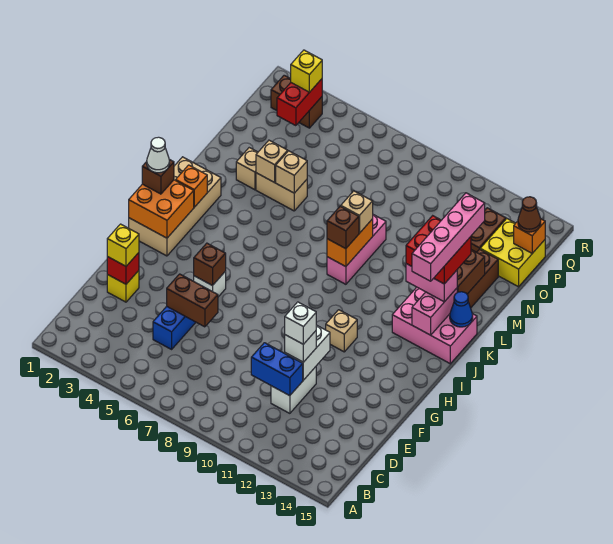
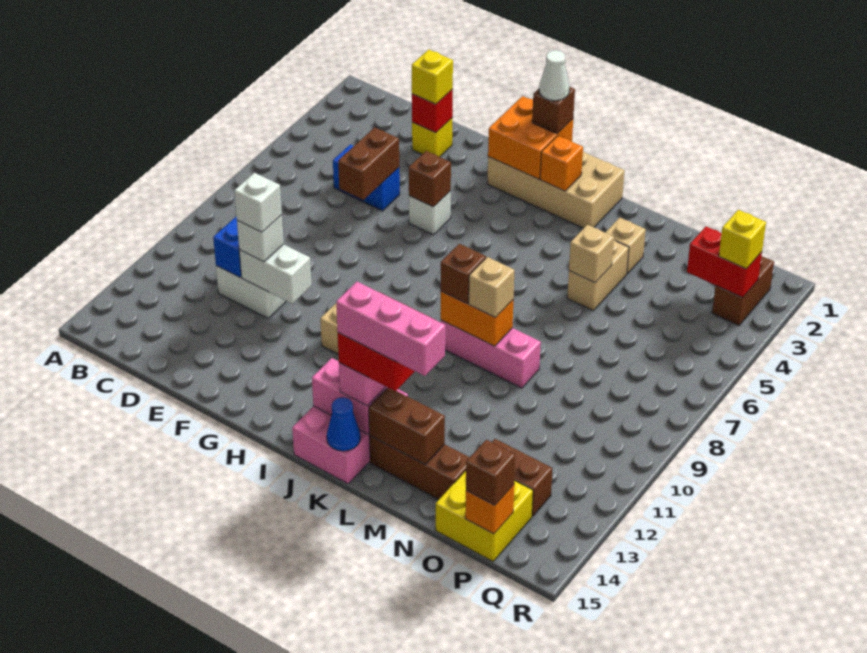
pink brick J14:M14 level 5 -> pink brick K14:M14 level 5
tan brick M4 level 2 -> none
brown cone P15 level 3 -> brown brick P15 level 3

